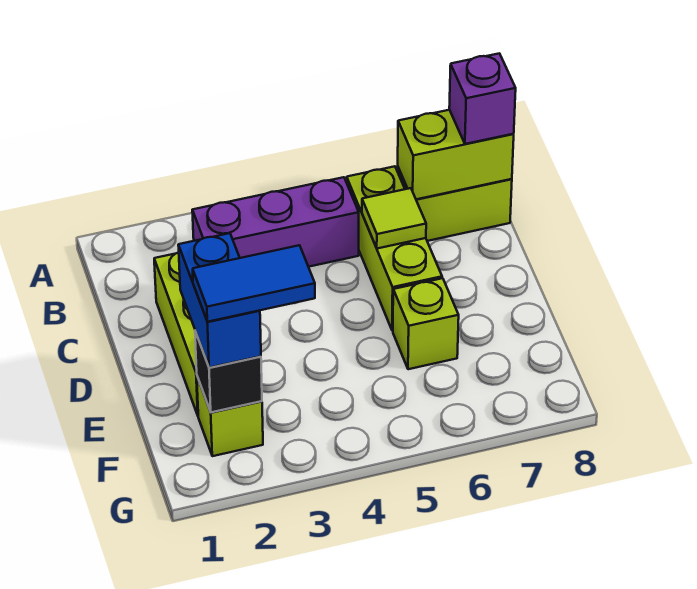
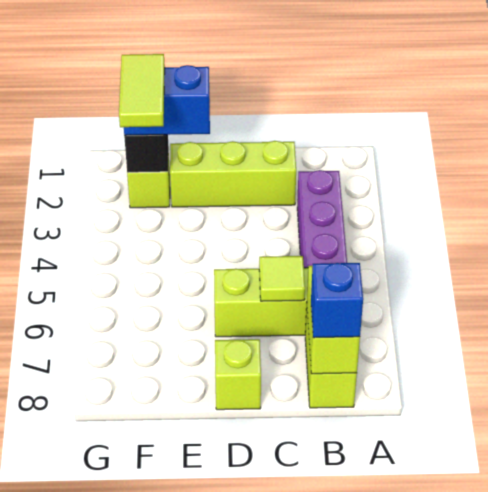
purple brick B8 level 3 -> blue brick B8 level 3
lime brick E6 level 1 -> lime brick D8 level 1
blue tile F2:F3 level 4 -> lime tile F2:F3 level 4

